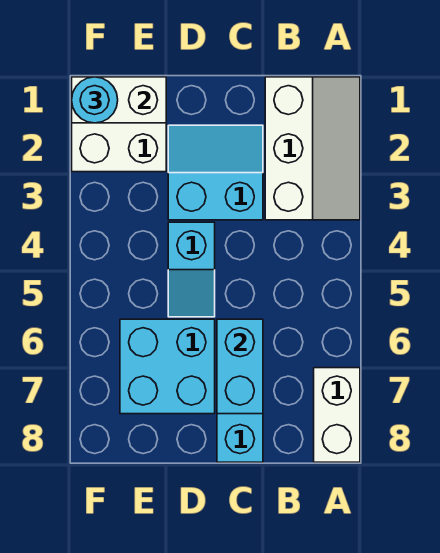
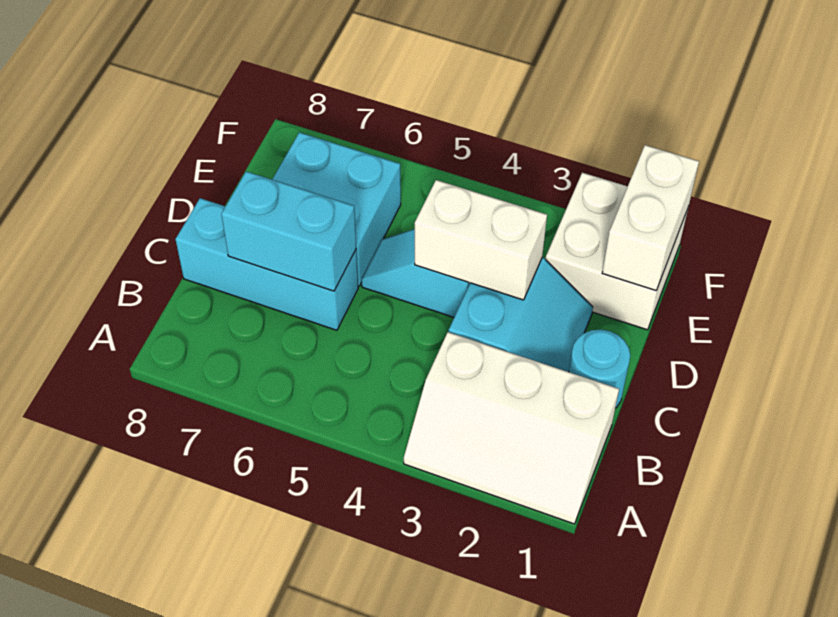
white brick A7:A8 level 1 -> white brick D3:D4 level 2
cyan round brick F1 level 3 -> cyan round brick C1 level 1

